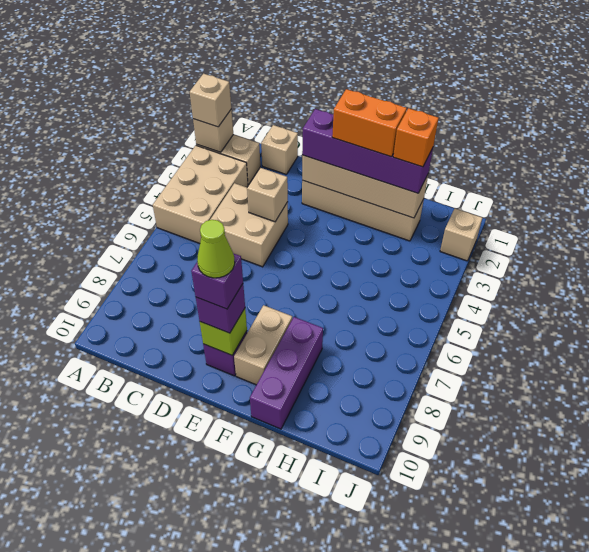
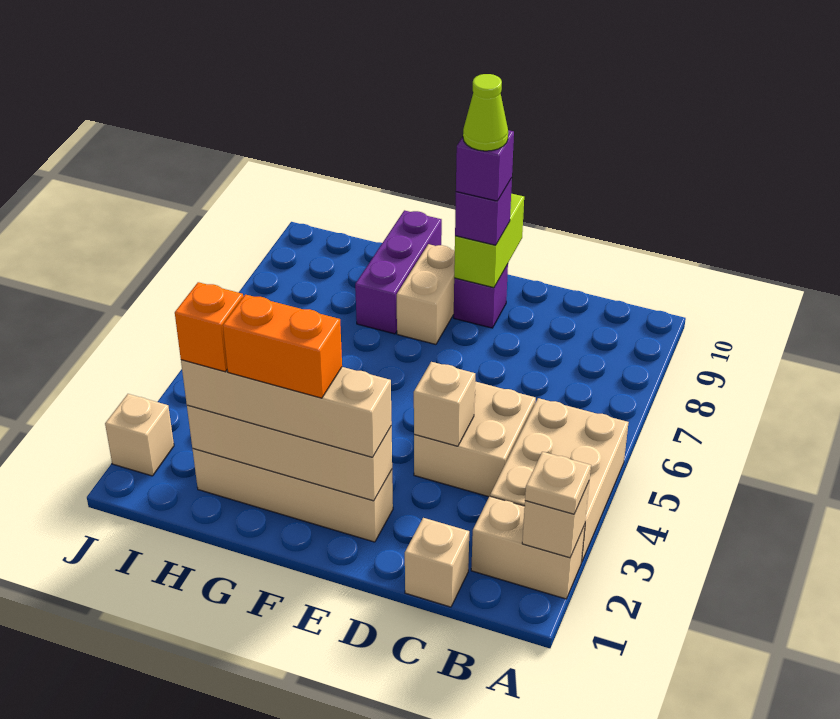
tan brick A2 level 3 -> tan plate A2 level 3
purple brick E2:H2 level 3 -> tan brick E2:H2 level 3
lime brick E9 level 2 -> lime brick E9:E10 level 2

